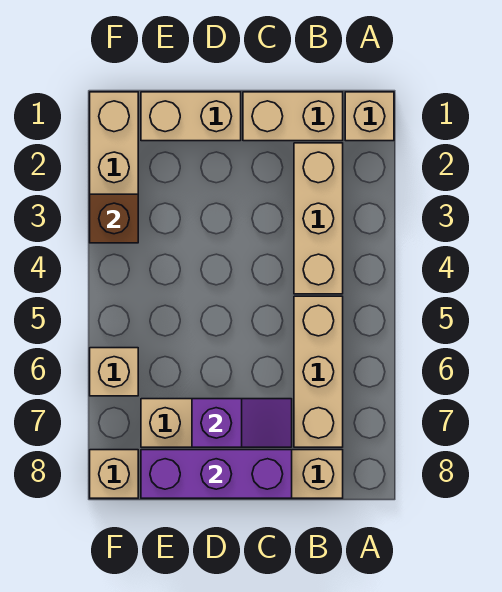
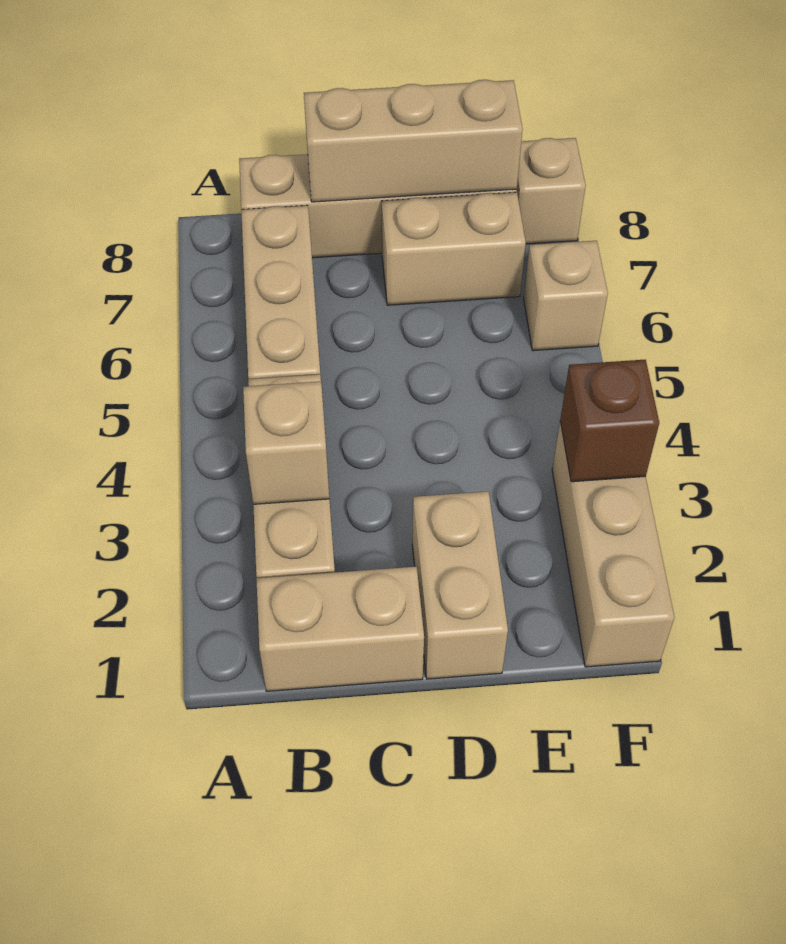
tan brick A1 level 1 -> tan brick B3 level 2
purple slope C7:D7 level 2 top D -> none
purple brick C8:E8 level 2 -> tan brick C8:E8 level 2
tan brick D1:E1 level 1 -> tan brick D1:D2 level 1

